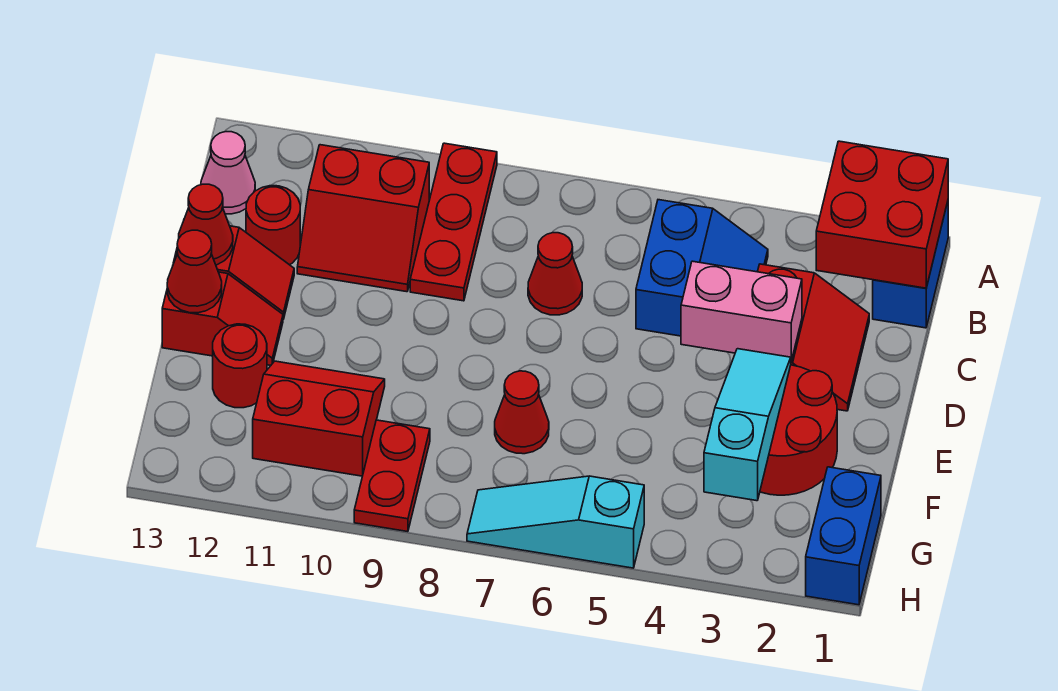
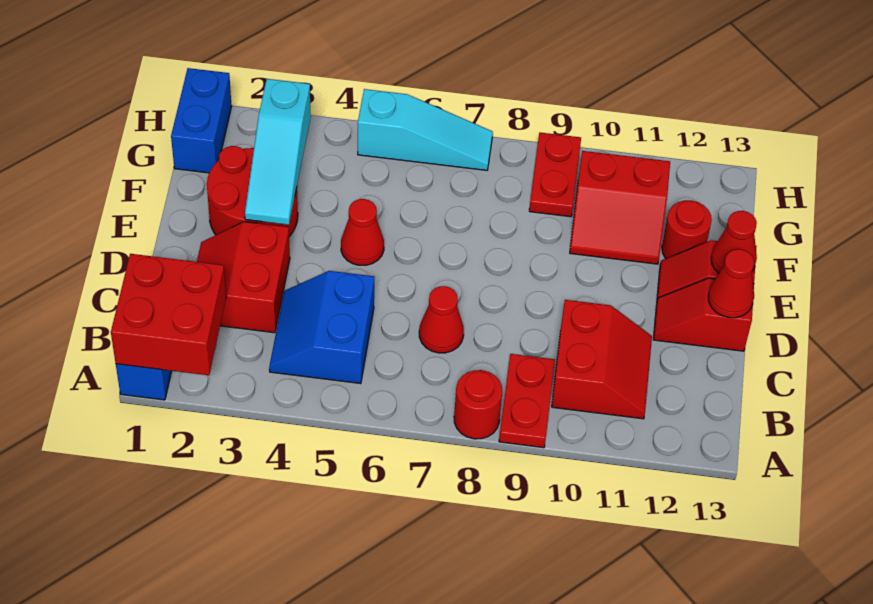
red plate A9:C9 level 1 -> red plate A9:B9 level 1
red slope B10:C11 level 1 top B -> red slope B10:C11 level 1 top 10
pink cone B13 level 1 -> none
red round brick C12 level 1 -> red round brick A8 level 1
pink brick D3:D4 level 2 -> none
red cone F7 level 1 -> red cone E5 level 1

